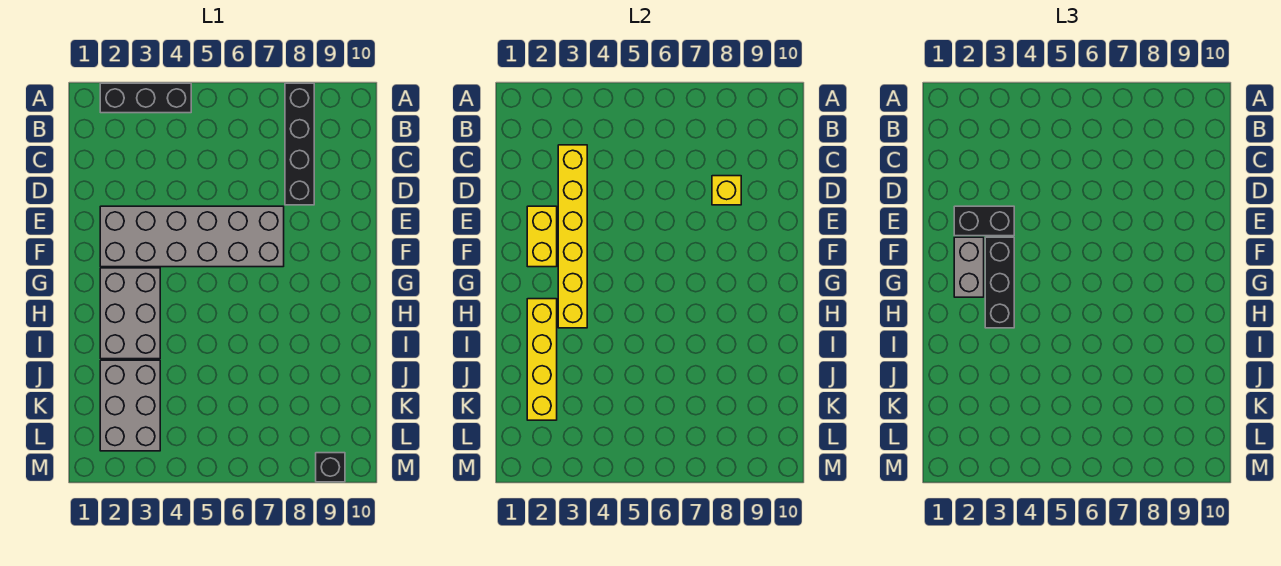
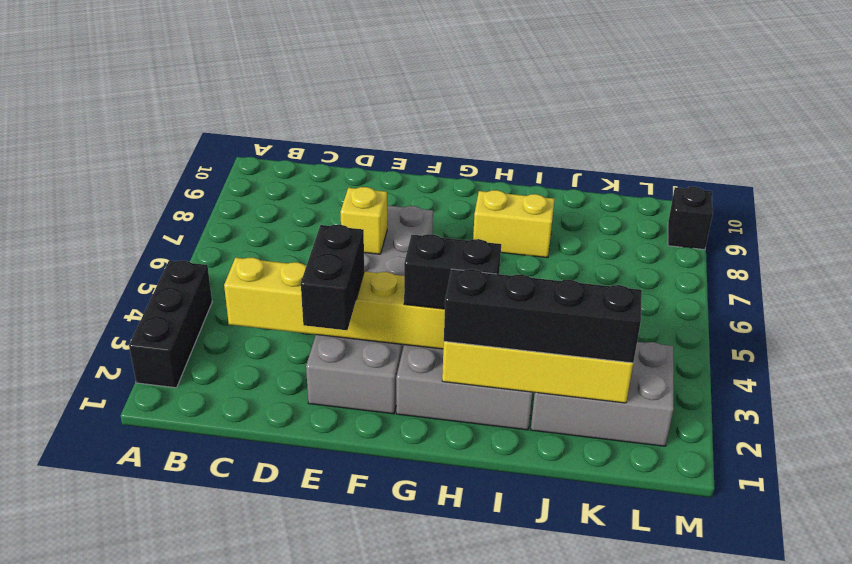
black brick A8:D8 level 1 -> black brick H2:K2 level 3
yellow brick D8 level 2 -> yellow brick E6 level 2
yellow brick E2:F2 level 2 -> yellow brick H8:I8 level 1
grey brick F2:G2 level 3 -> none
black brick F3:H3 level 3 -> black brick G3:H3 level 3

